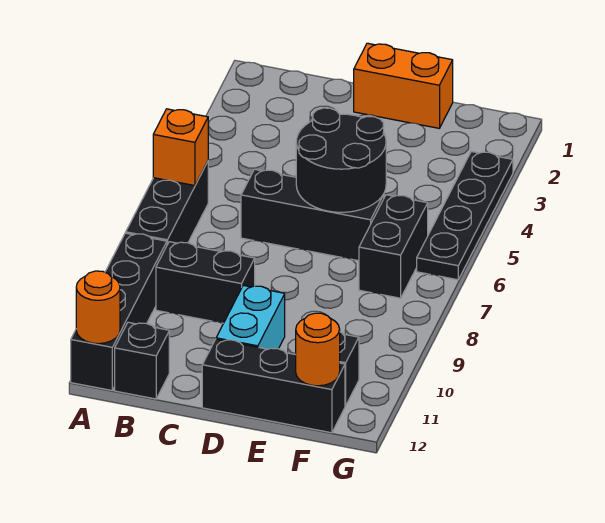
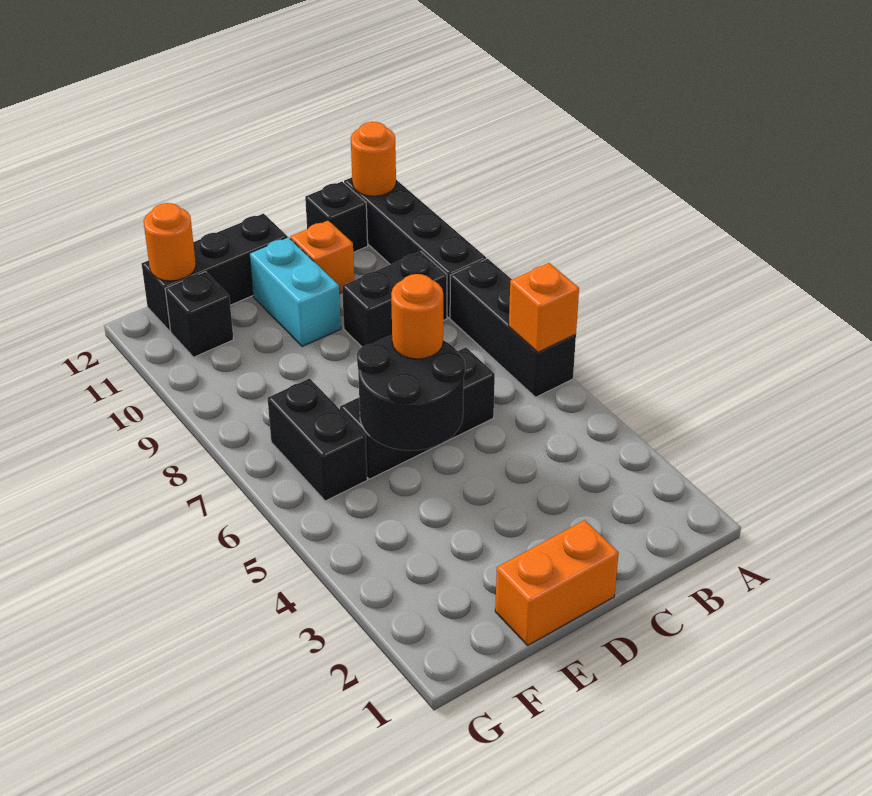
none -> orange brick C11 level 1
none -> orange round brick D6 level 3
black plate G3:G6 level 1 -> none

